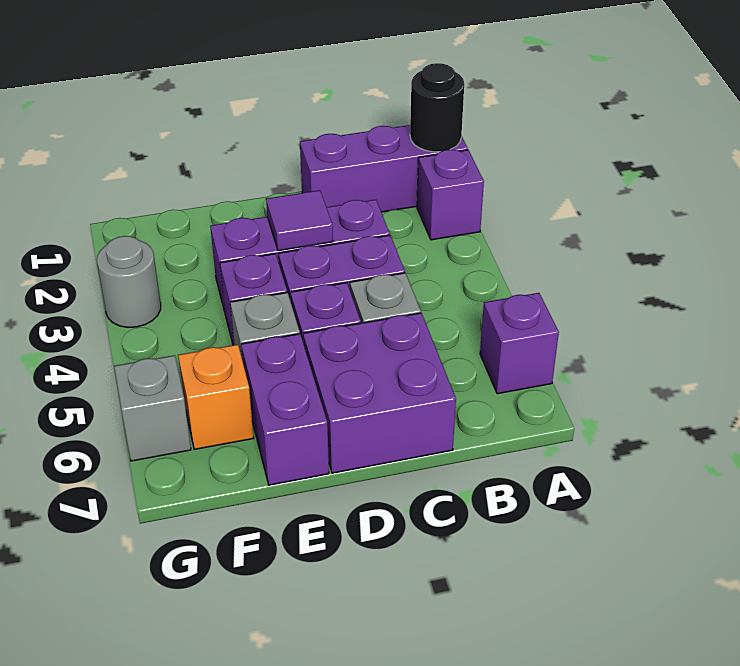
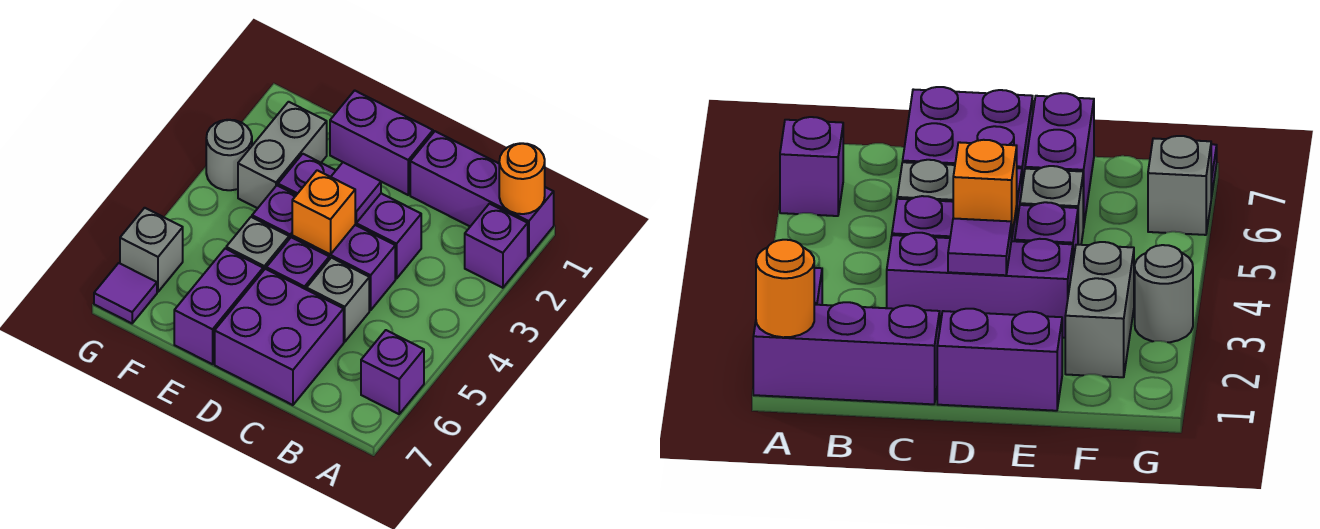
black round brick A1 level 2 -> orange round brick A1 level 2
none -> purple brick D1:E1 level 1
none -> grey brick F2:F3 level 1
orange brick F6 level 1 -> orange brick D4 level 2
none -> purple tile G7 level 1

